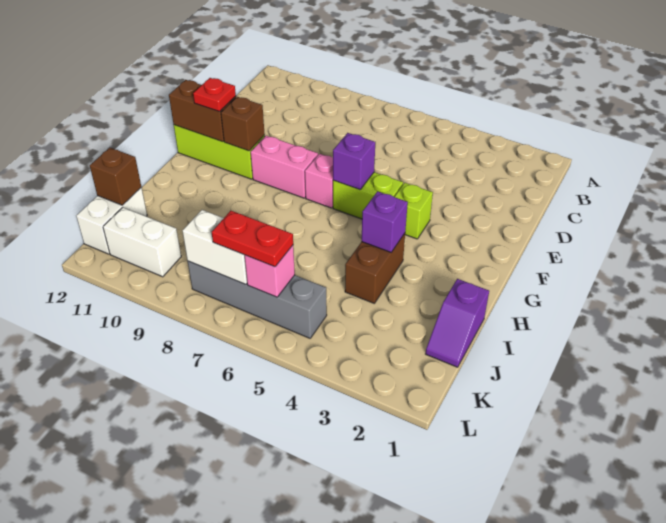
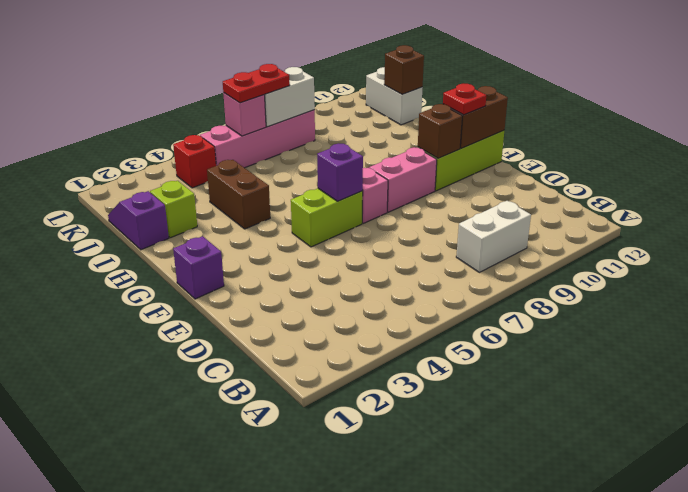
lime brick F4 level 1 -> lime brick I2 level 1
purple brick H4 level 2 -> purple brick F1 level 1
none -> red brick K4 level 1
grey brick K5:K8 level 1 -> pink brick K5:K8 level 1
white brick K10:K11 level 1 -> white brick B8:B9 level 1

